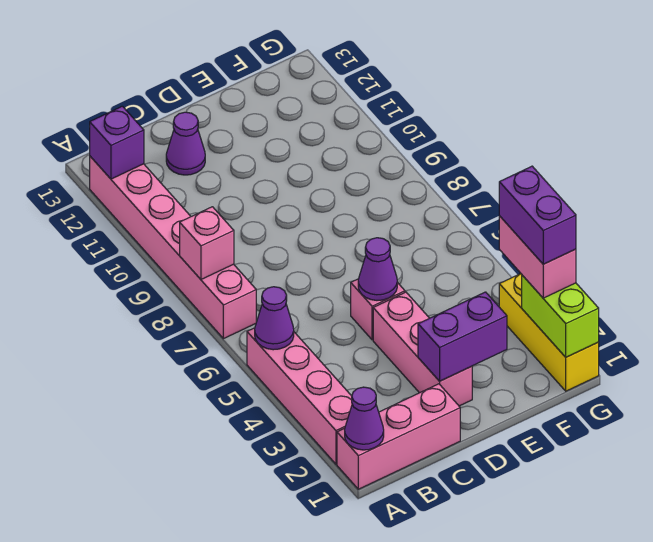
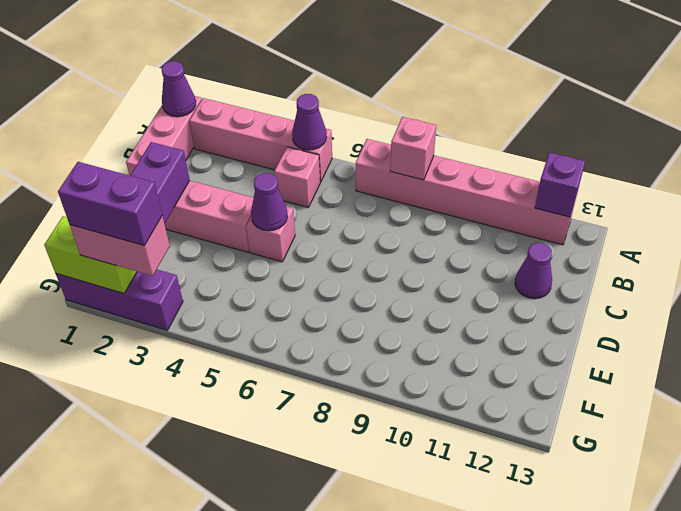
none -> pink brick B5 level 1
yellow brick G1:G3 level 1 -> purple brick G1:G3 level 1

